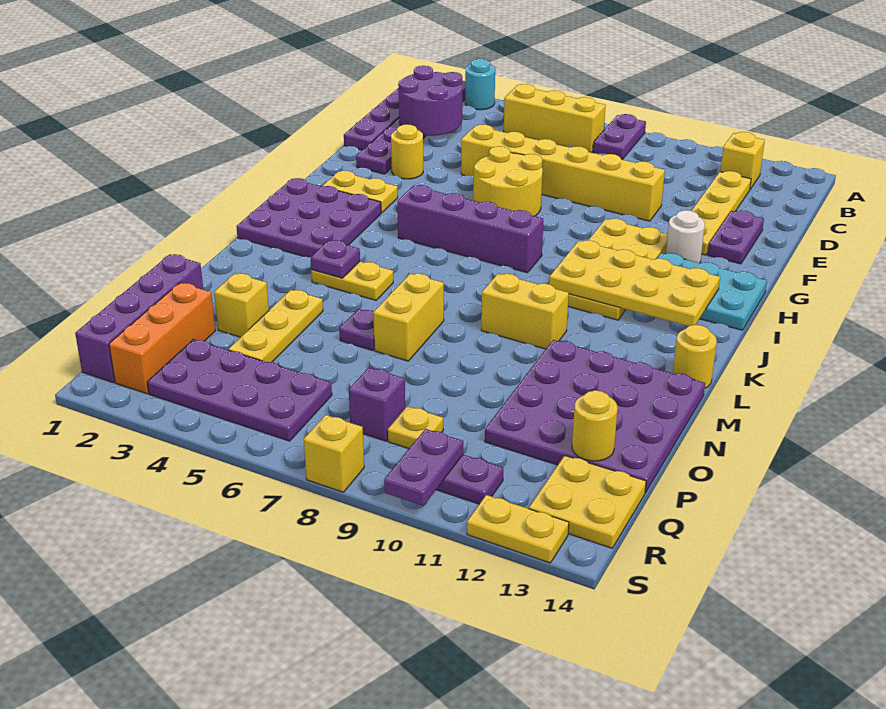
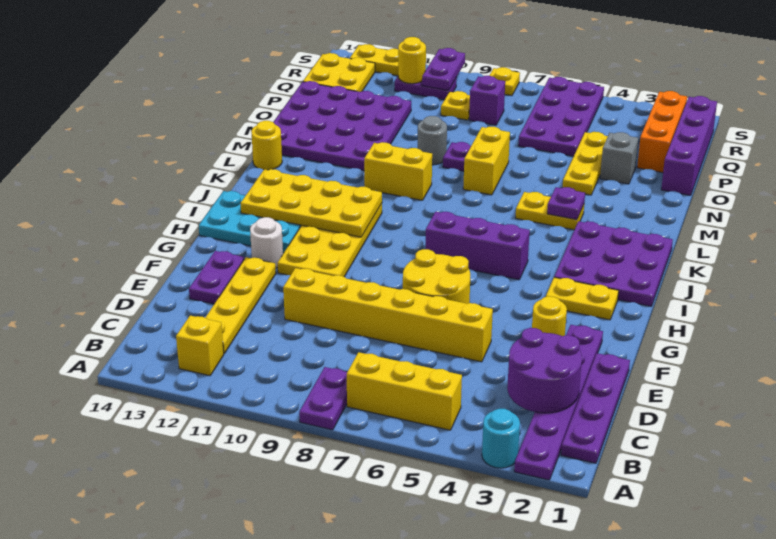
purple brick I5:I8 level 1 -> purple brick I5:I7 level 1
purple plate N6 level 1 -> purple plate N8 level 1
none -> grey round brick N9 level 1
yellow brick O3 level 1 -> grey brick O3 level 1
yellow round brick P13 level 2 -> yellow round brick R11 level 2
purple plate Q3:R6 level 1 -> purple plate P5:S6 level 1
yellow brick S8 level 1 -> yellow plate S8 level 1

